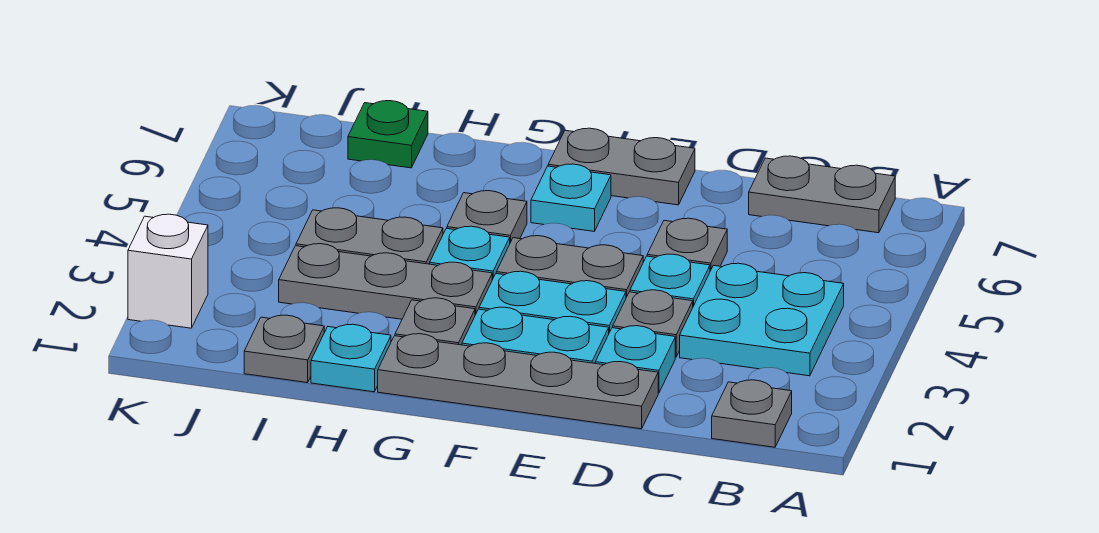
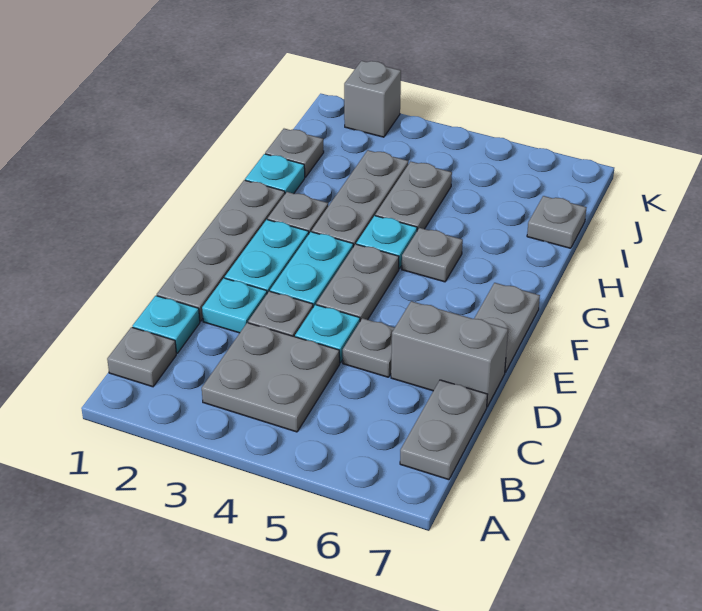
cyan plate B3:C4 level 1 -> grey plate B3:C4 level 1
none -> grey brick D6:D7 level 1
cyan plate F6 level 1 -> cyan plate C1 level 1
green plate I7 level 1 -> grey plate I7 level 1
white brick K2 level 1 -> grey brick K2 level 1

